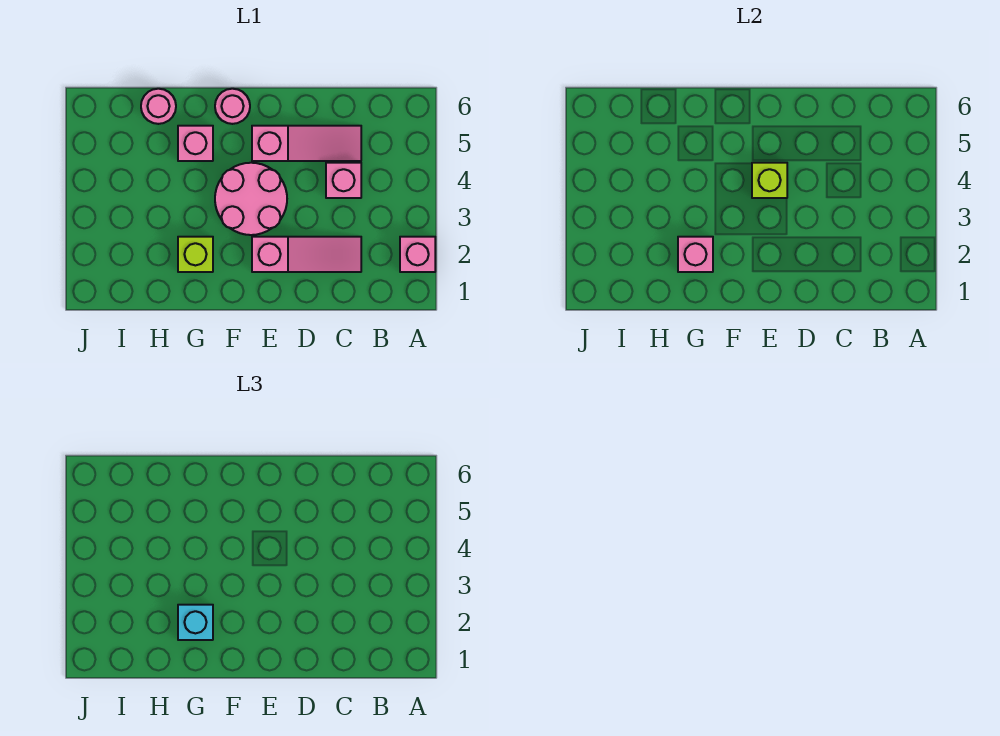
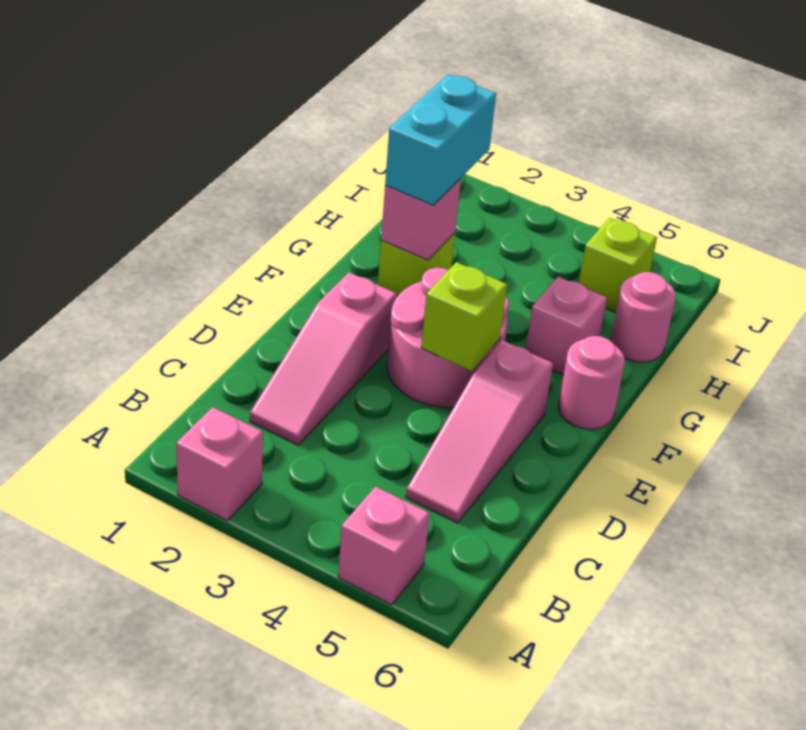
pink brick C4 level 1 -> pink brick A5 level 1
cyan brick G2 level 3 -> cyan brick G2:H2 level 3
none -> lime brick I5 level 1

